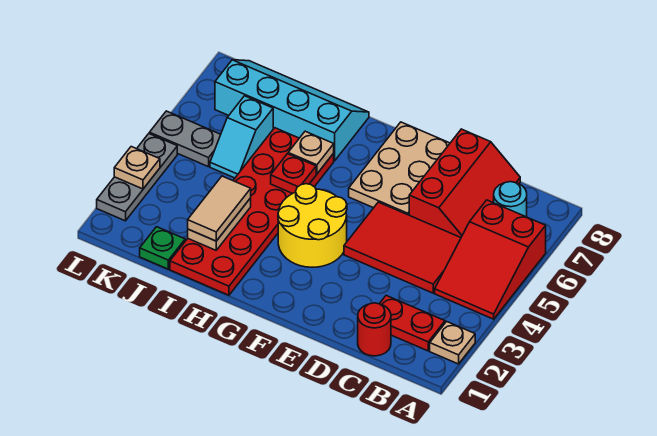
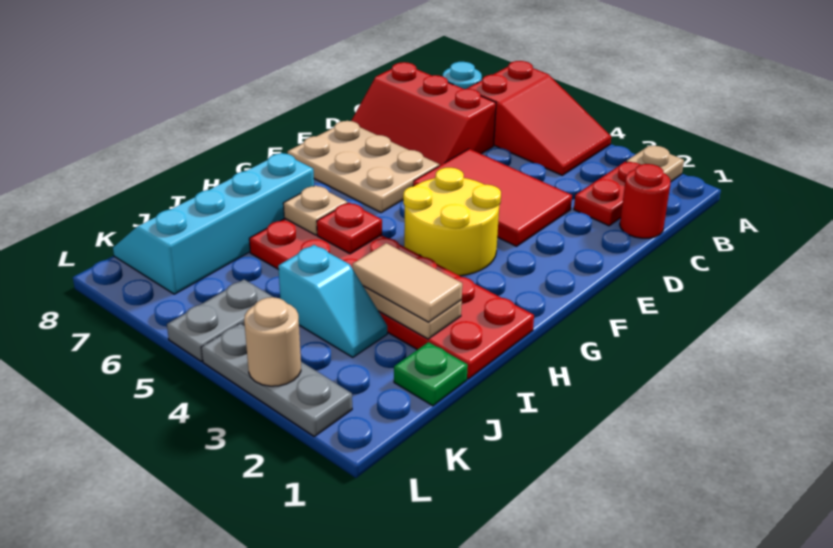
red tile C4:E5 level 1 -> red tile D3:E5 level 1
red slope C6:D8 level 1 top D -> red slope C6:D8 level 1 top C
cyan slope J5:J6 level 1 top 6 -> cyan slope J3:J4 level 1 top 4
tan plate L3 level 2 -> tan round brick L3 level 2

